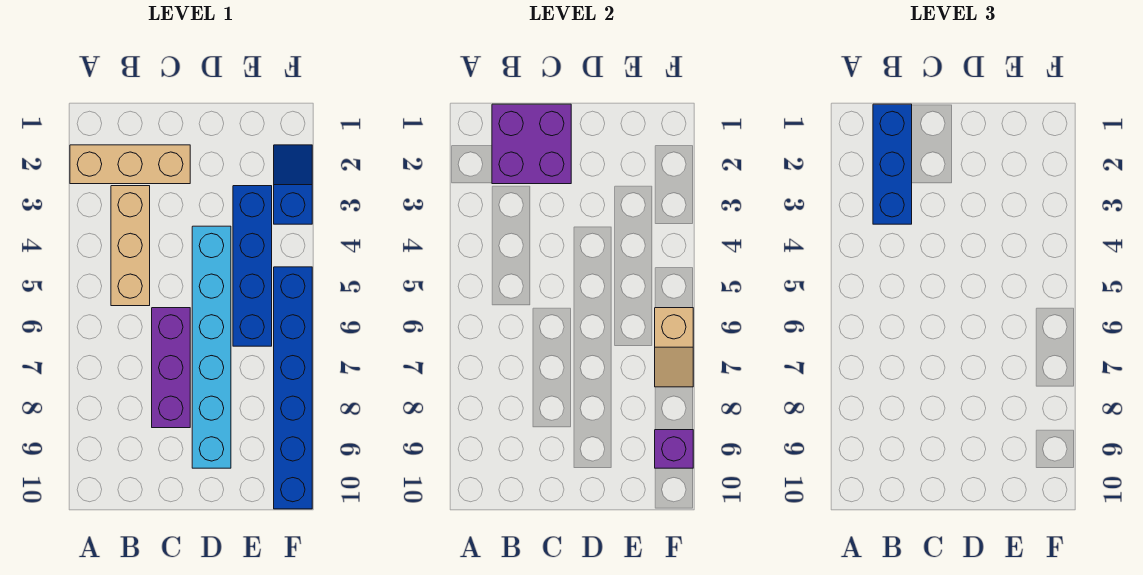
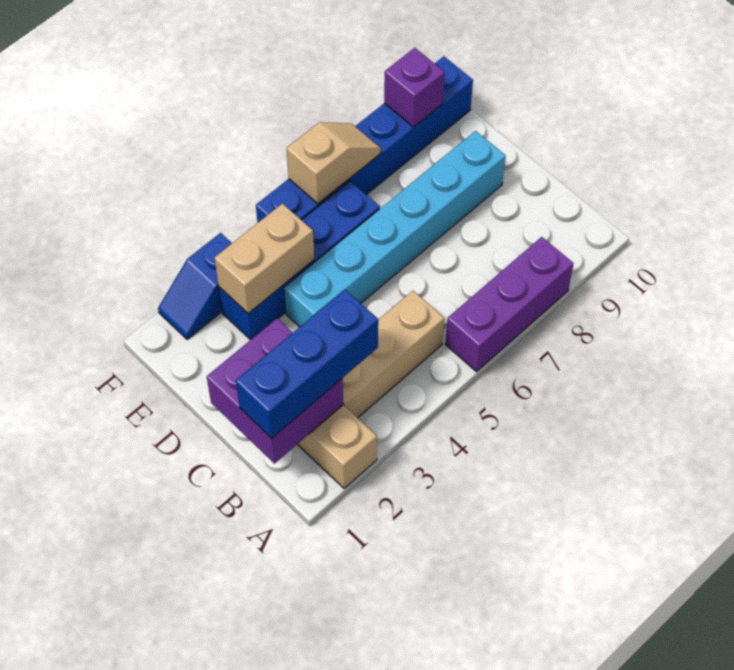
purple brick C6:C8 level 1 -> purple brick A6:A8 level 1
none -> tan brick E3:E4 level 2

